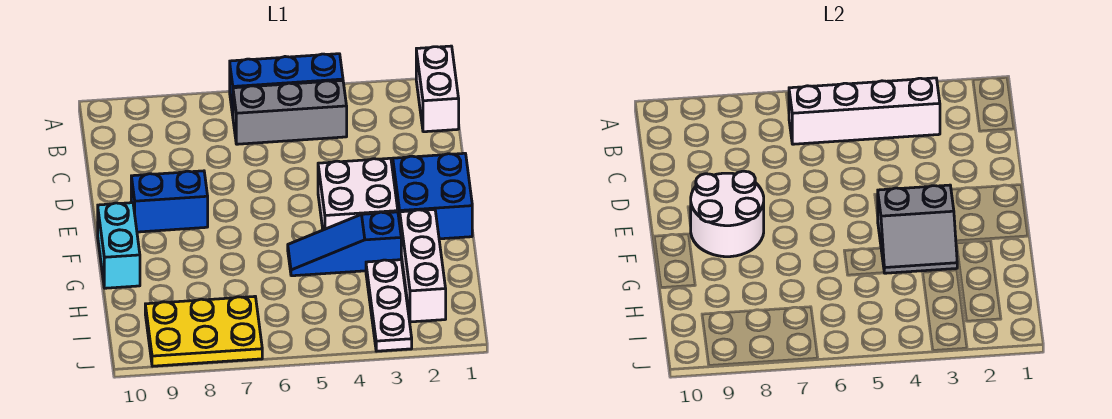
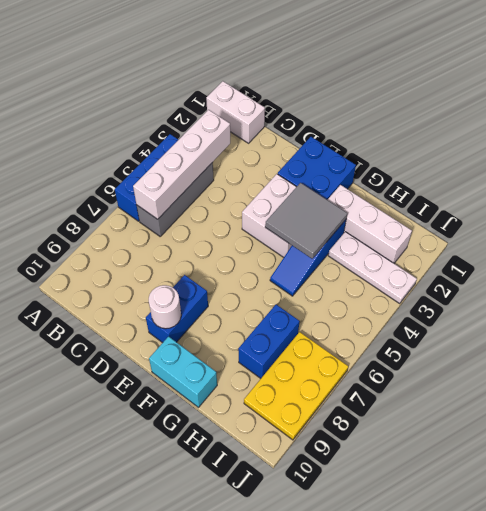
white round brick E8:F9 level 2 -> white round brick E9 level 2
grey slope F3:G4 level 2 top F -> grey tile F3:G4 level 2
none -> blue brick H7:H8 level 1

